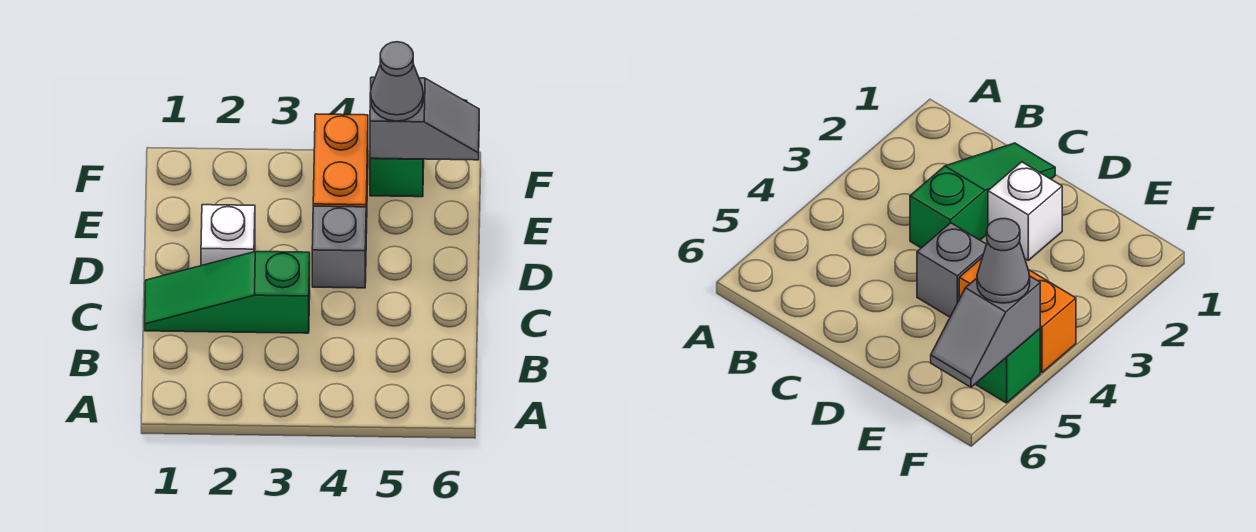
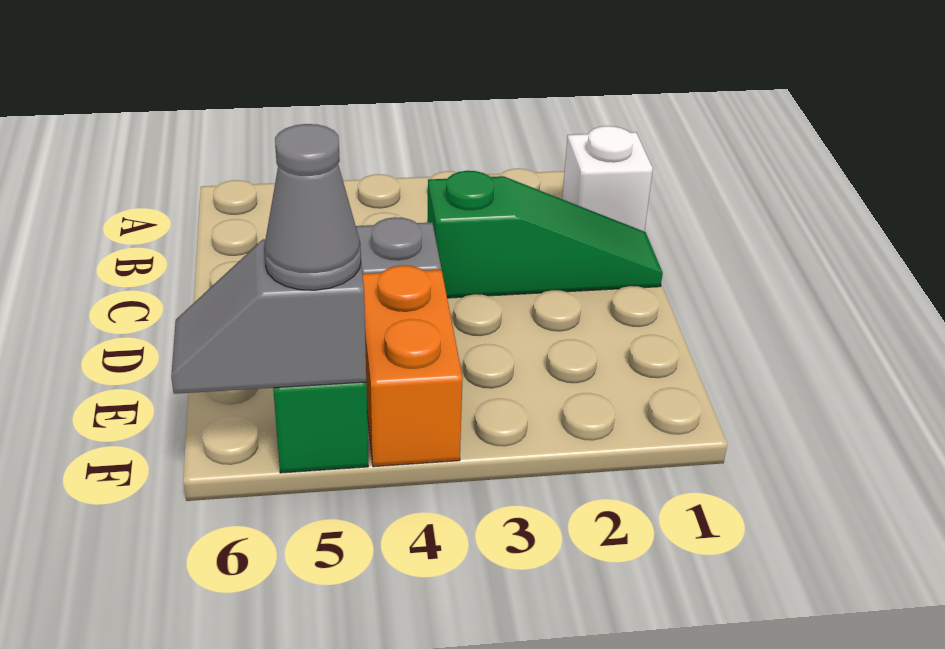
white brick D2 level 1 -> white brick B1 level 1

